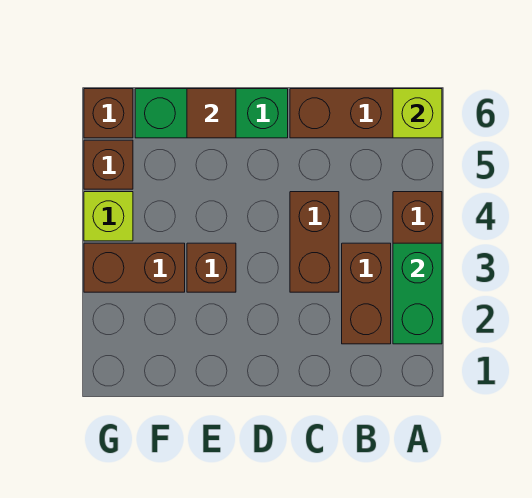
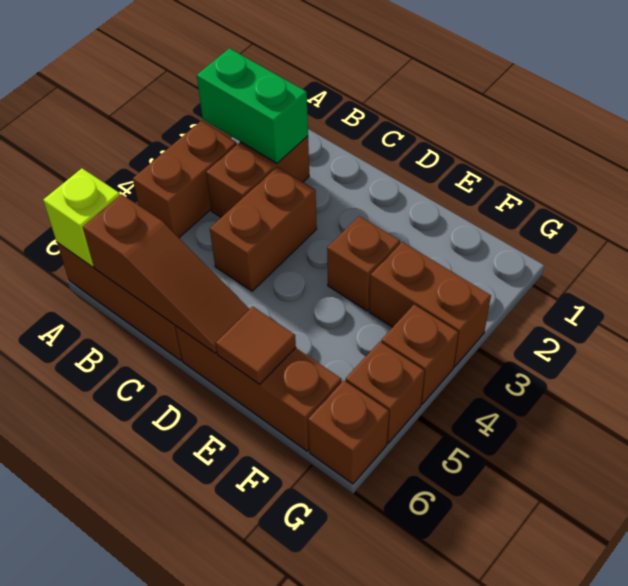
green brick A2:A3 level 2 -> green brick A2:B2 level 2
none -> brown slope B6:D6 level 2 top B
green brick D6:F6 level 1 -> brown brick D6:F6 level 1
lime brick G4 level 1 -> brown brick G4 level 1

